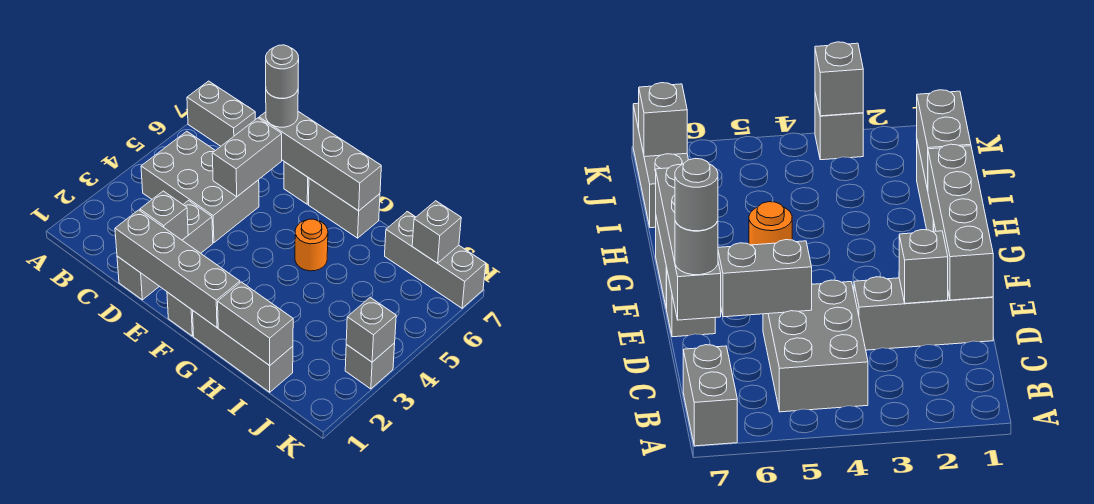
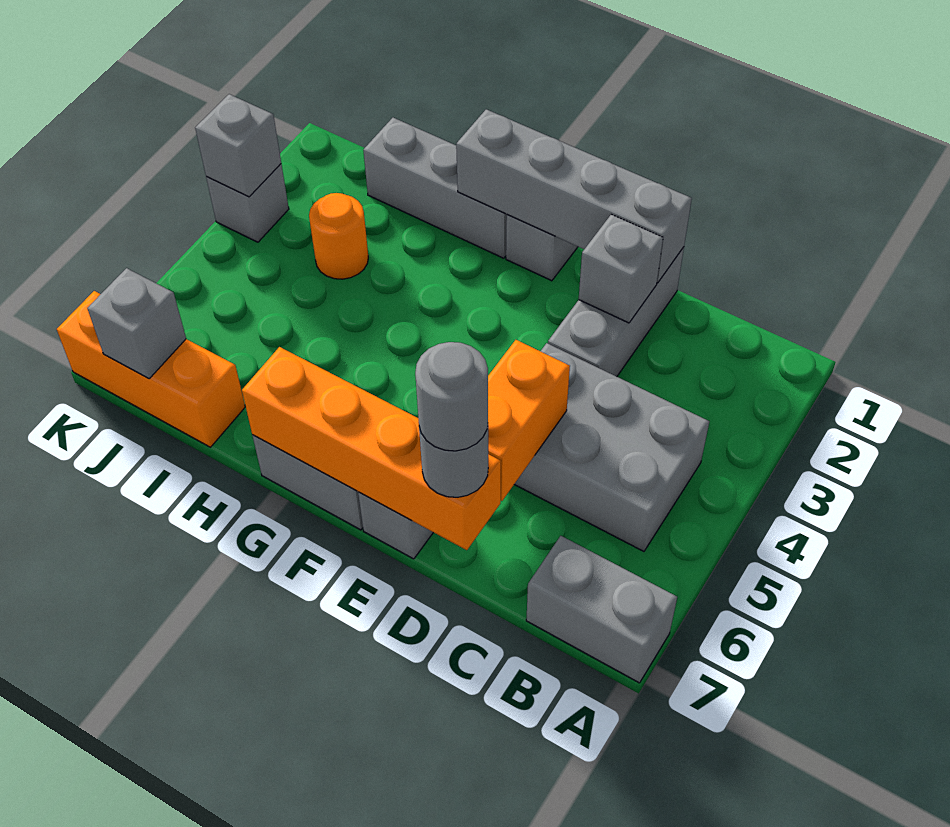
grey brick D5:D6 level 2 -> orange brick D5:D6 level 2
grey brick D7:G7 level 2 -> orange brick D7:G7 level 2
orange round brick G5 level 1 -> orange round brick I3 level 1
grey brick H1:I1 level 2 -> none
grey brick I7:K7 level 1 -> orange brick I7:K7 level 1

